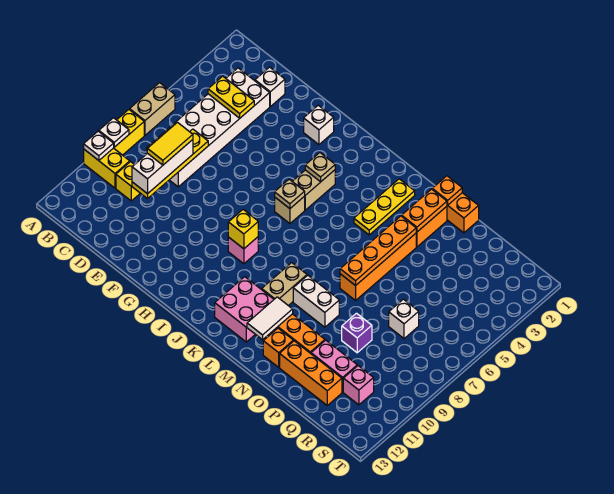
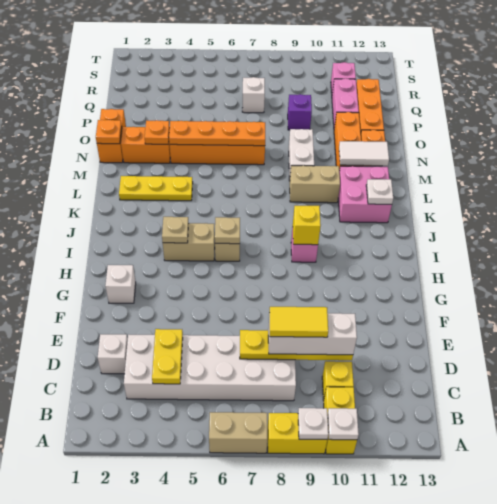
none -> white plate K12 level 2
orange plate N2:N3 level 2 -> orange plate N3 level 2

